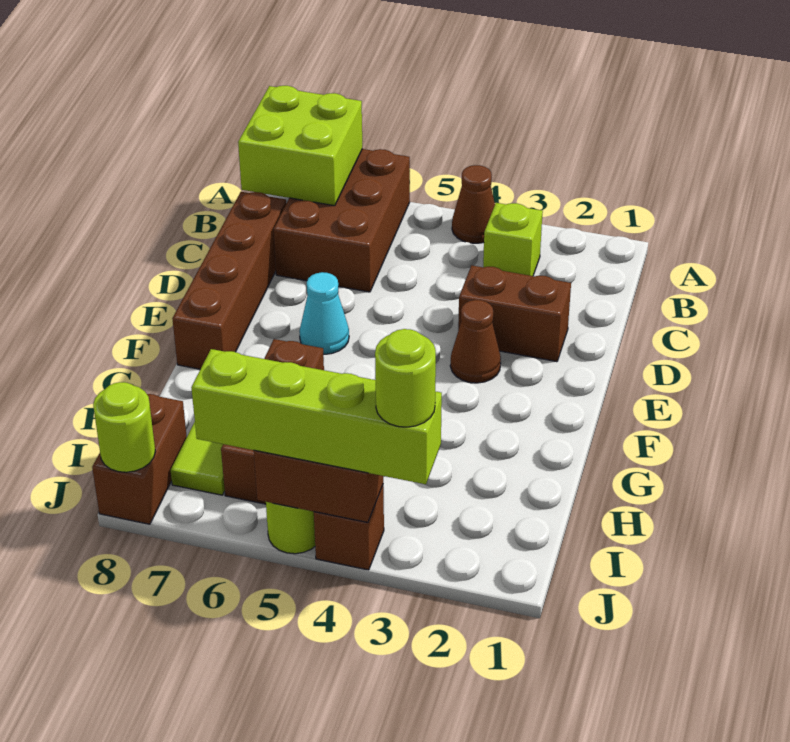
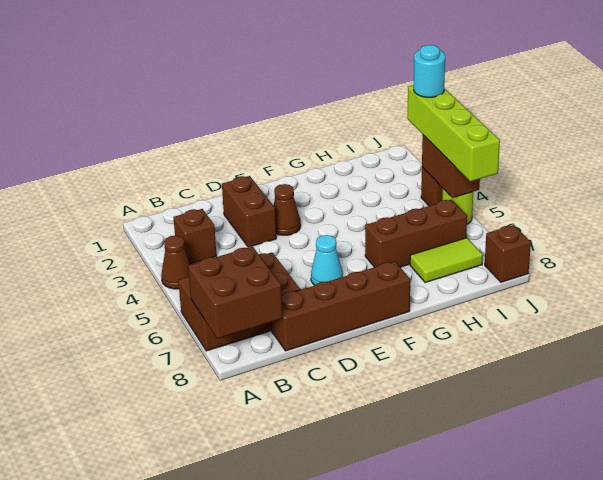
lime brick A7:B8 level 2 -> brown brick A7:B8 level 2
lime brick B3 level 1 -> brown brick B3 level 1
brown brick I8:J8 level 1 -> brown brick J8 level 1
lime round brick J3 level 4 -> cyan round brick J3 level 4
lime round brick J8 level 2 -> none

